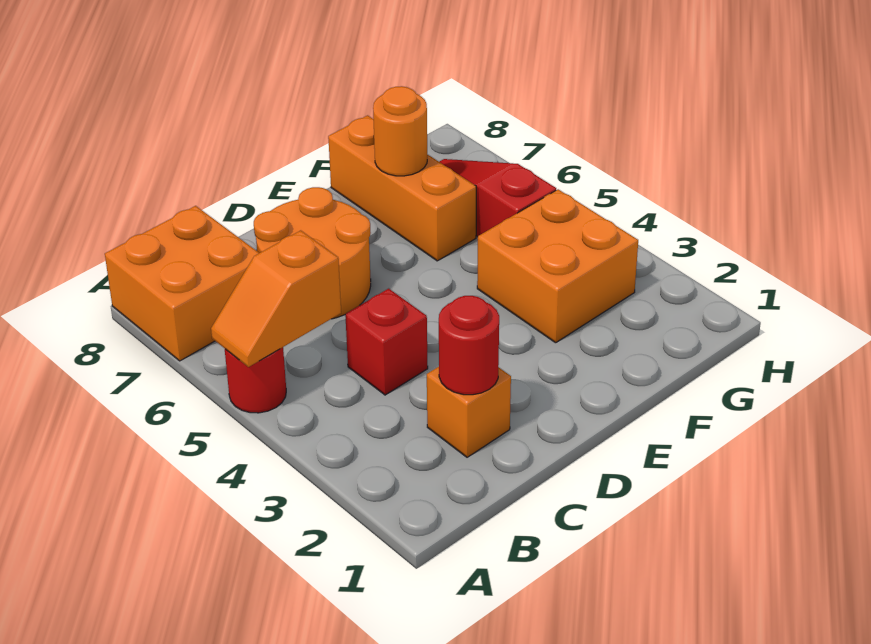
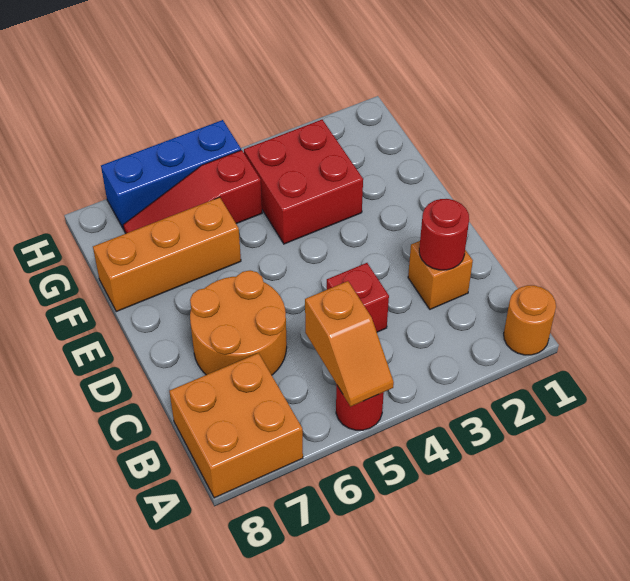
orange brick F3:G4 level 1 -> red brick F3:G4 level 1
orange round brick F7 level 2 -> orange round brick A1 level 1
none -> blue brick H5:H7 level 1

